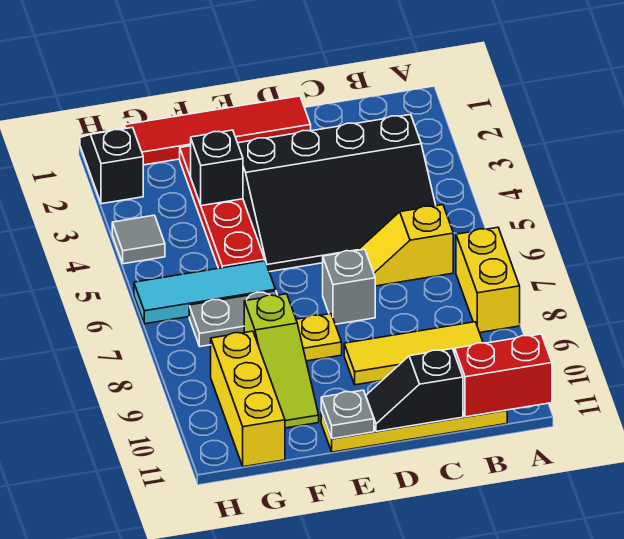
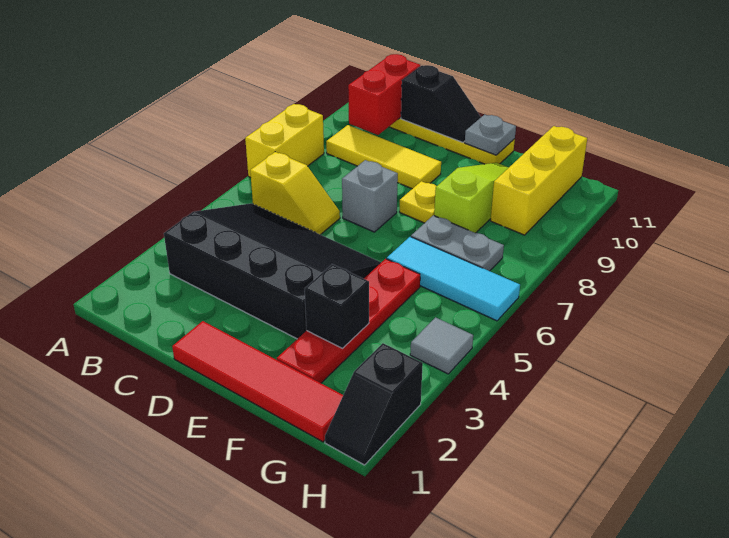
red brick A11:B11 level 2 -> red brick B10:B11 level 2

